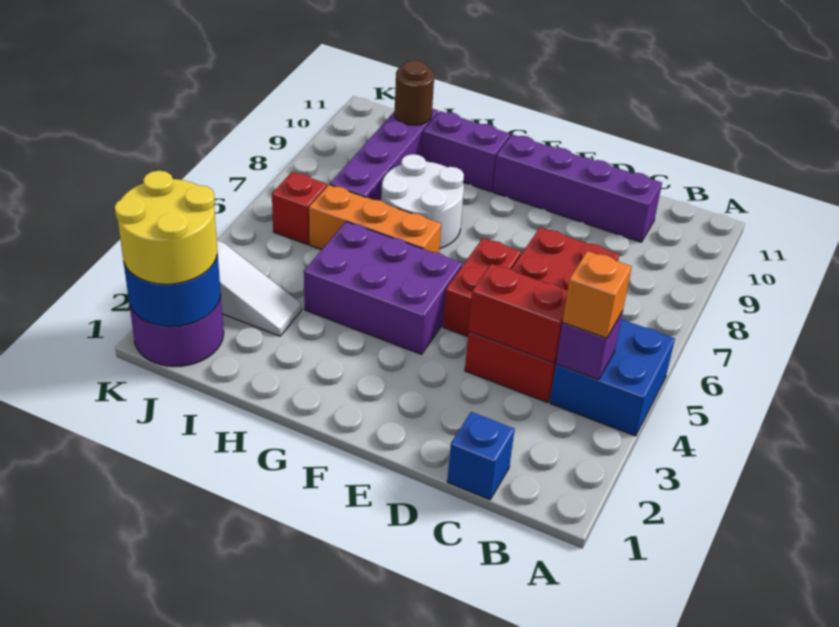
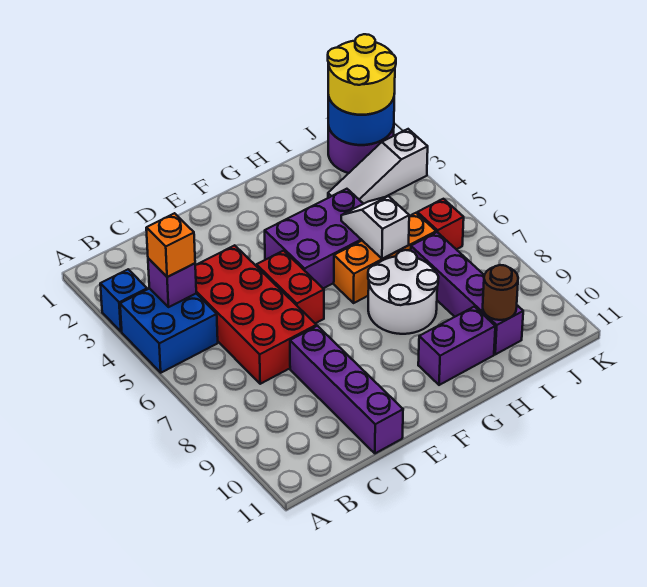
blue brick C1 level 1 -> blue brick A3 level 1
red brick C4:D4 level 2 -> none
purple brick C10:F10 level 1 -> purple brick D8:D11 level 1
none -> white slope H5:H6 level 2 top 6

